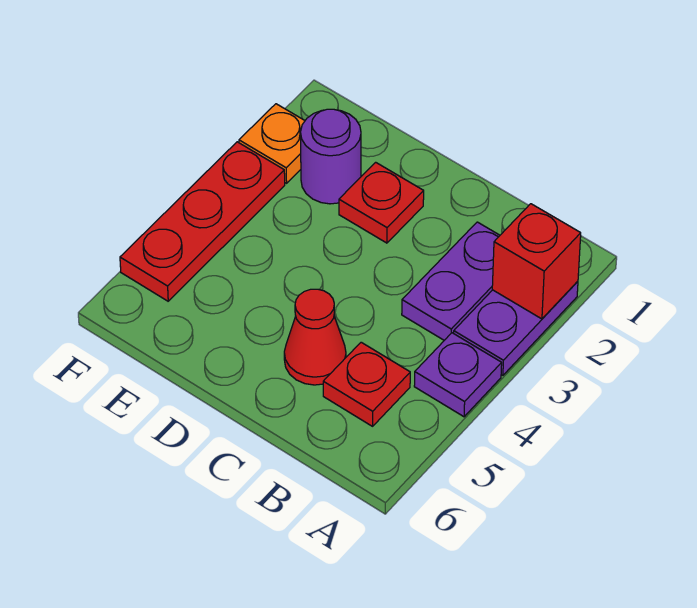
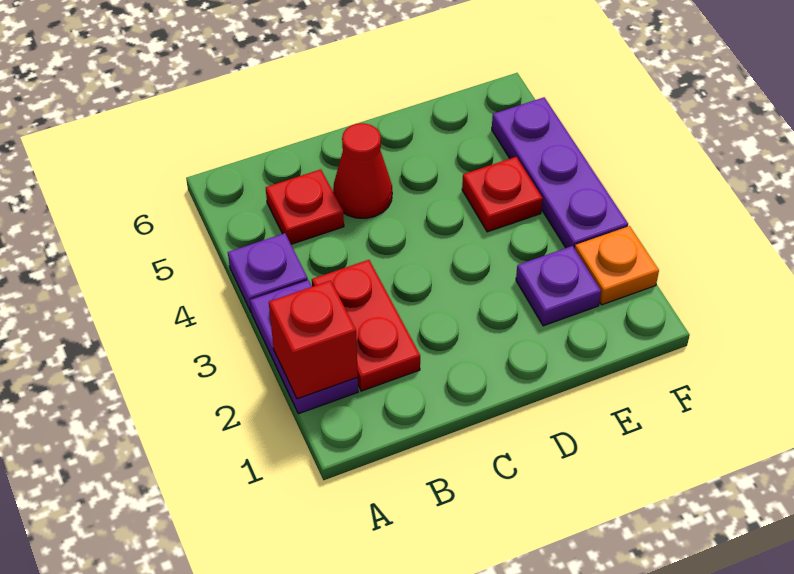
purple plate B2:B3 level 1 -> red plate B2:B3 level 1
red plate D2 level 1 -> red plate E4 level 1
purple round brick E2 level 1 -> purple plate E2 level 1
red plate F3:F5 level 1 -> purple plate F3:F5 level 1

